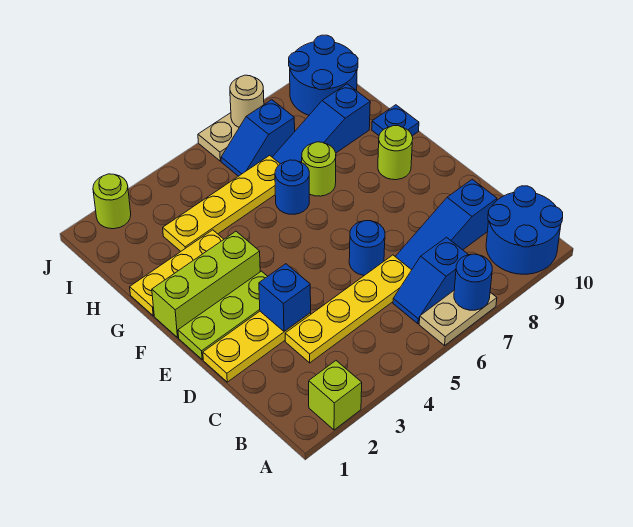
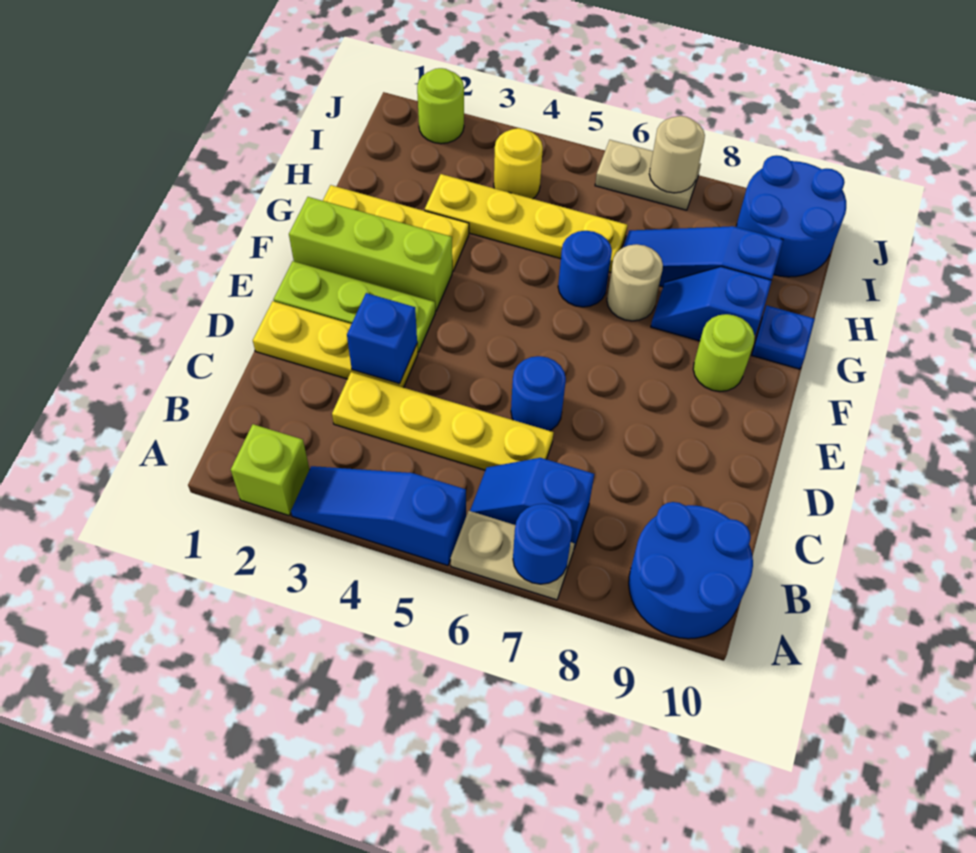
blue slope C7:C9 level 1 top 9 -> blue slope A3:A5 level 1 top 5
lime round brick G7 level 1 -> tan round brick G7 level 1
none -> yellow round brick I4 level 1
blue slope I6:I7 level 1 top 7 -> blue slope G8:G9 level 1 top 9

